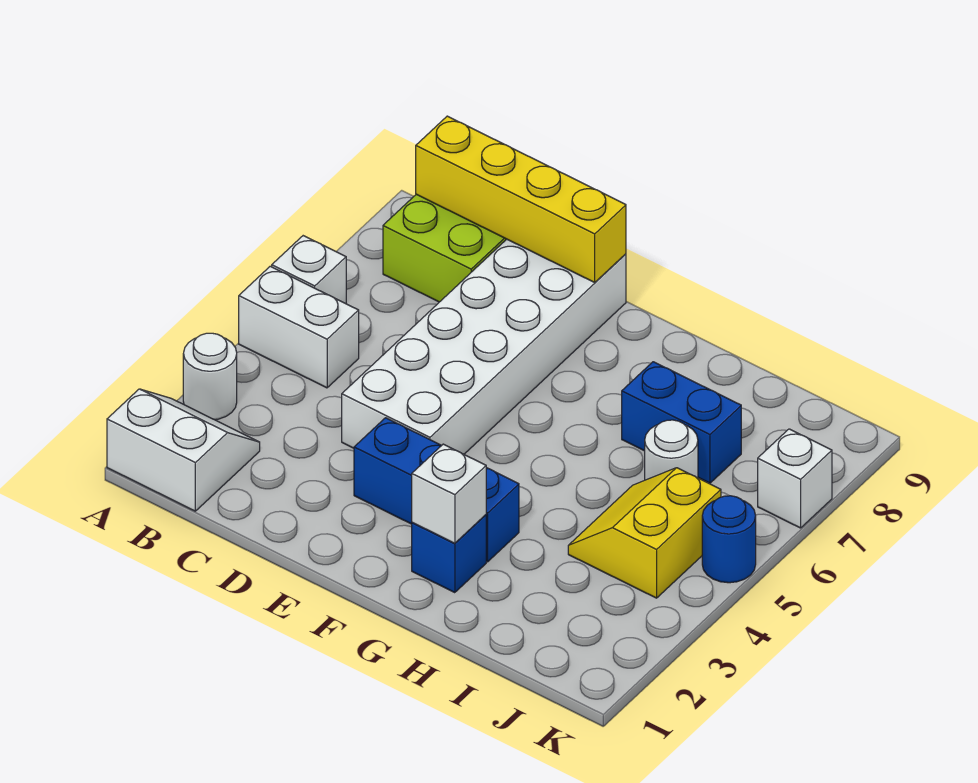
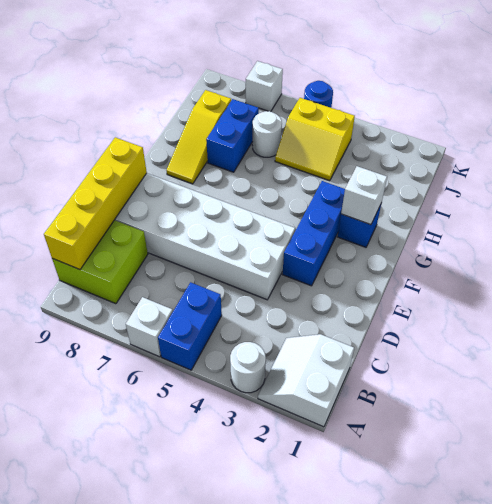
white brick A5:B5 level 1 -> blue brick A5:B5 level 1
none -> yellow slope G8:I8 level 1 top I

